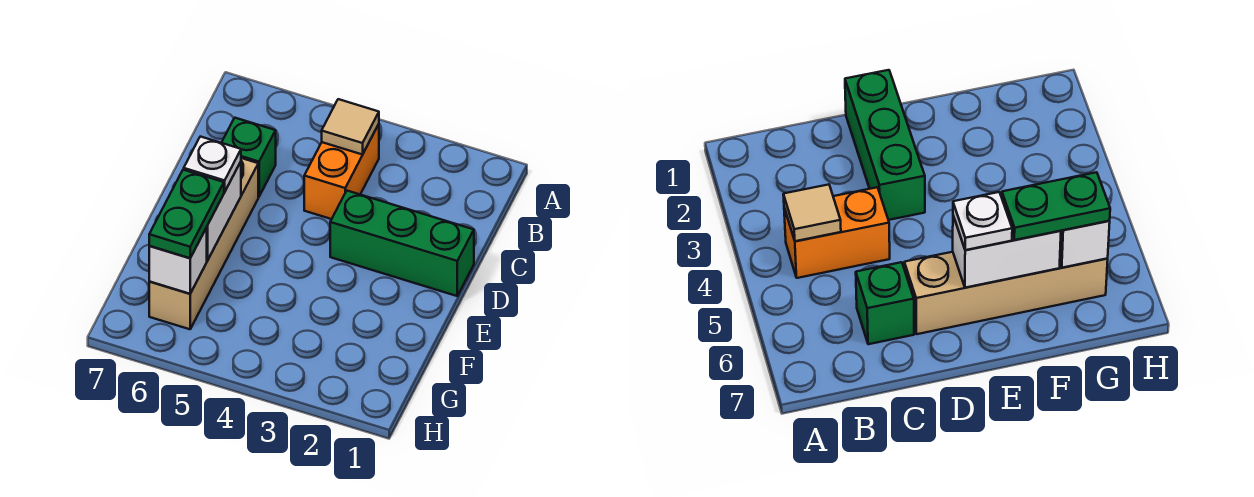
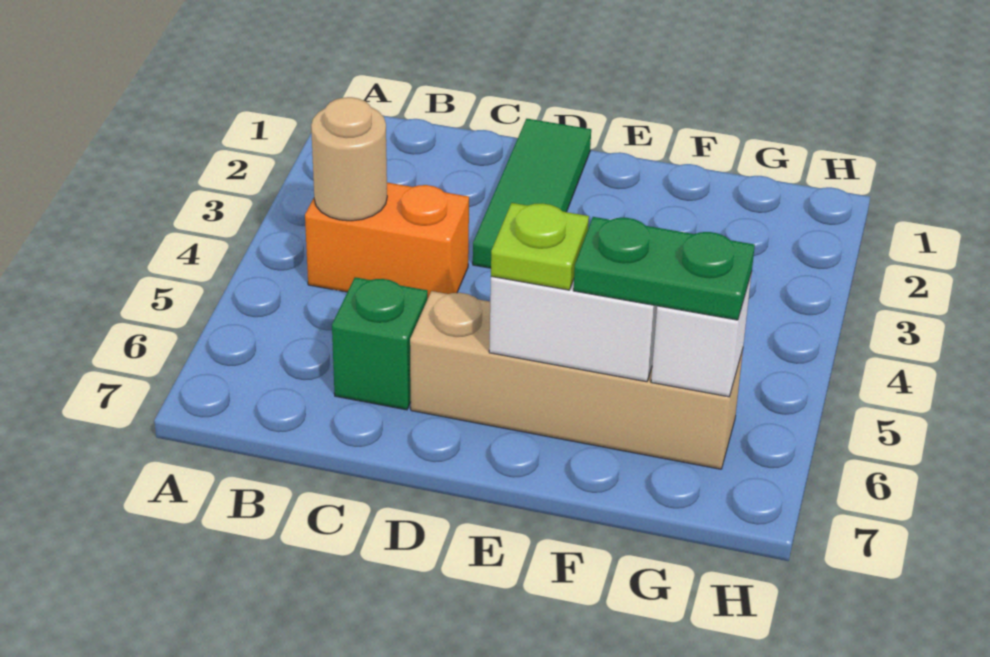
tan tile B4 level 2 -> tan round brick B4 level 2
green brick D1:D3 level 1 -> green tile D1:D3 level 1
white plate E6 level 3 -> lime plate E6 level 3

